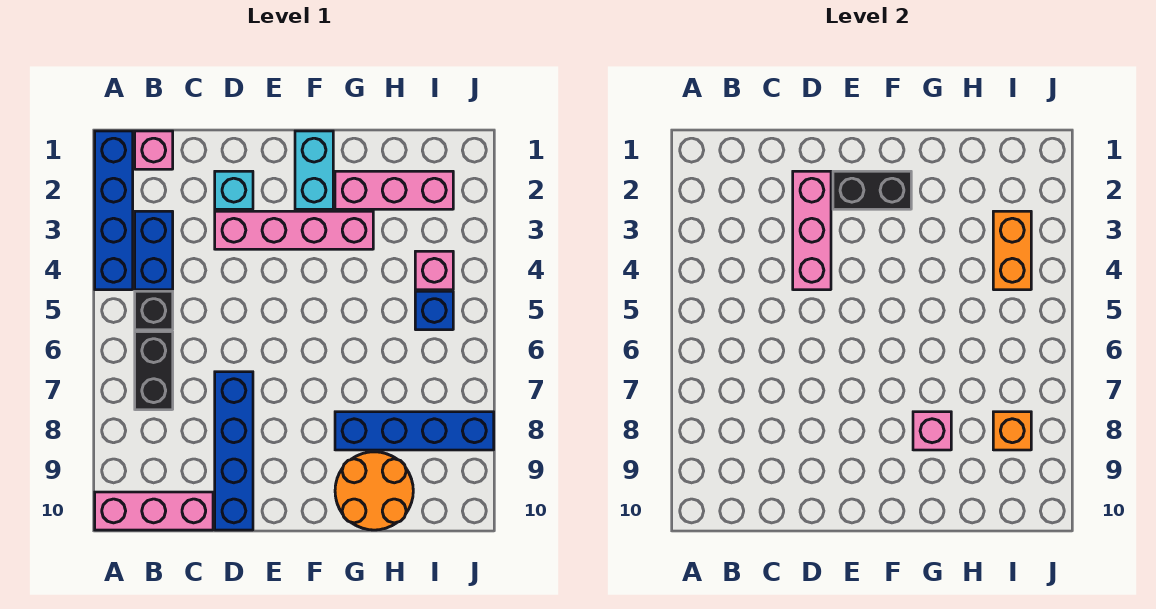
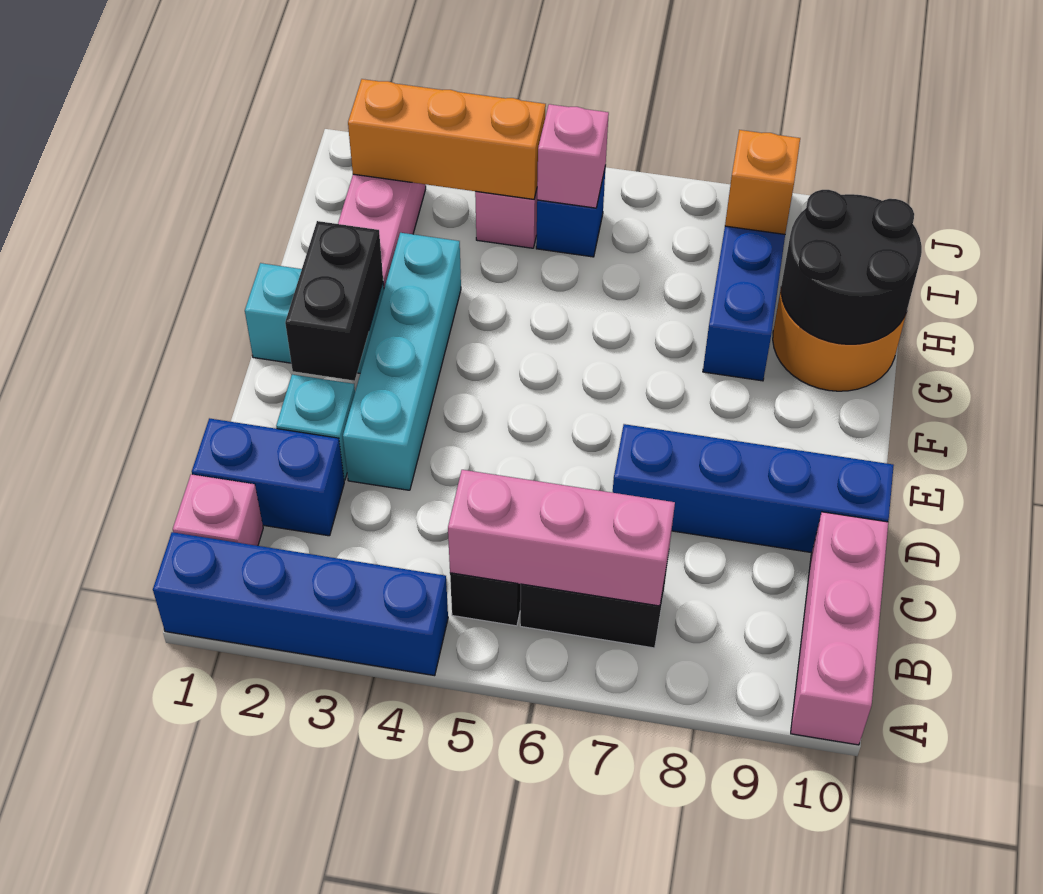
blue brick B3:B4 level 1 -> blue brick C1:C2 level 1
pink brick D2:D4 level 2 -> pink brick B5:B7 level 2
pink brick D3:G3 level 1 -> cyan brick D3:G3 level 1
pink brick G8 level 2 -> pink brick I5 level 2
none -> black round brick G9:H10 level 2
orange brick I3:I4 level 2 -> orange brick I2:I4 level 2

